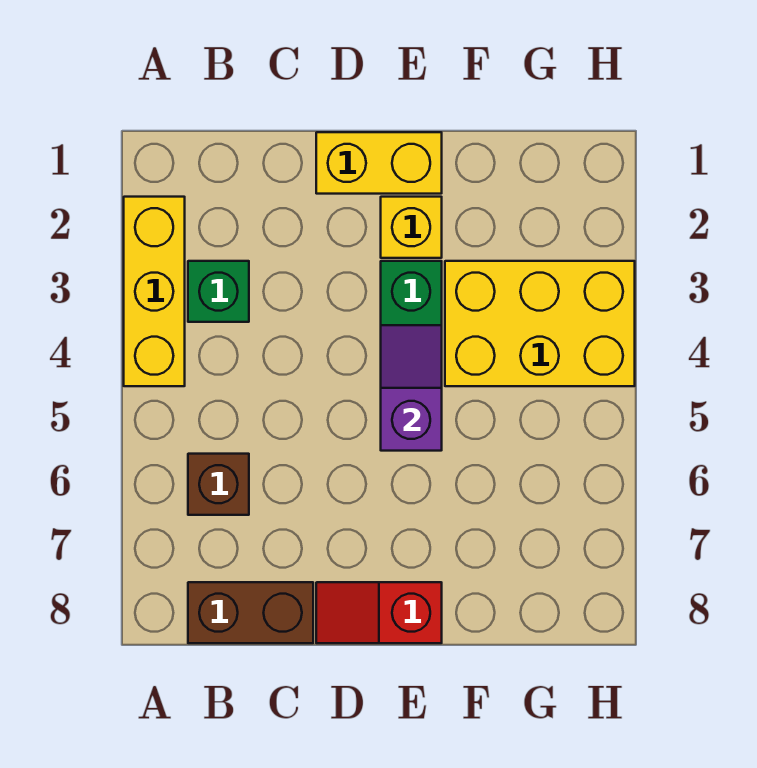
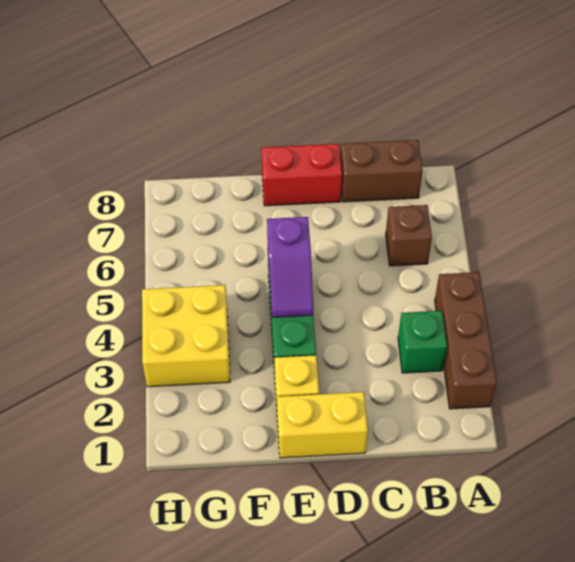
yellow brick A2:A4 level 1 -> brown brick A2:A4 level 1
red slope D8:E8 level 1 top E -> red brick D8:E8 level 1
yellow brick F3:H4 level 1 -> yellow brick G3:H4 level 1

